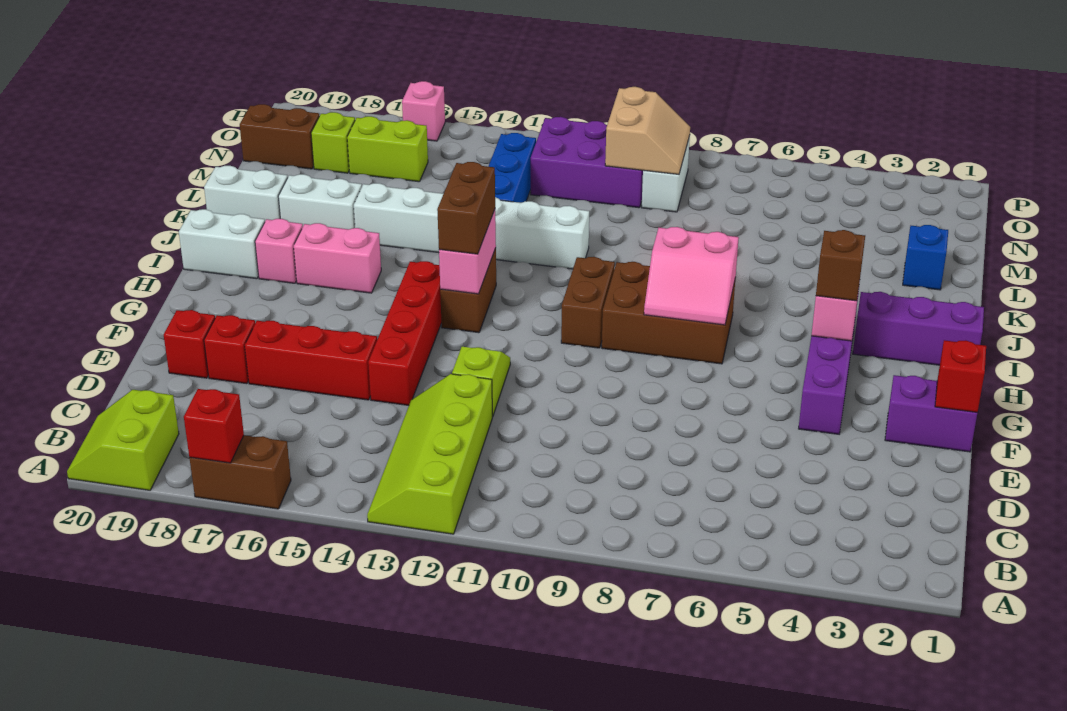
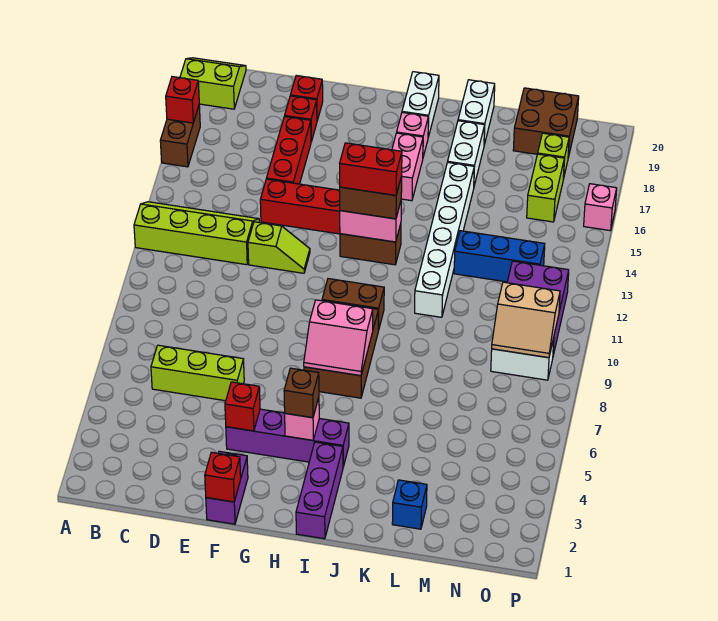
none -> lime brick C6:E6 level 1
none -> red brick F4 level 2
pink slope H7:I8 level 2 top I -> pink slope H7:I8 level 2 top 8
none -> red brick H13:I13 level 4
brown brick N19:N20 level 1 -> brown brick M19:N20 level 1

